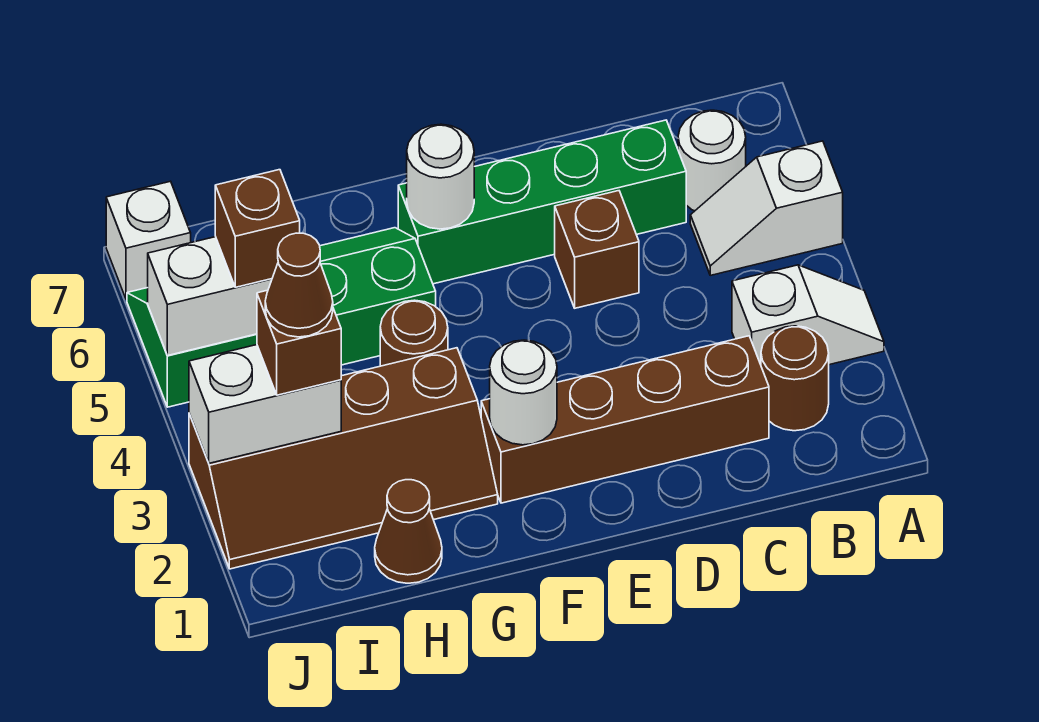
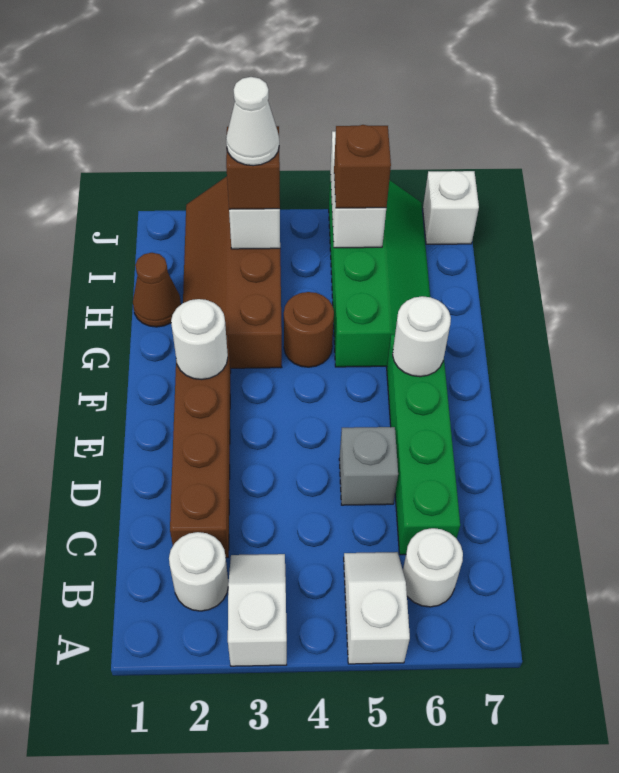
white slope A3:B3 level 1 top B -> white slope A3:B3 level 1 top A
brown round brick B2 level 1 -> white round brick B2 level 1
brown brick D5 level 1 -> grey brick D5 level 1
brown cone I3 level 4 -> white cone I3 level 4

